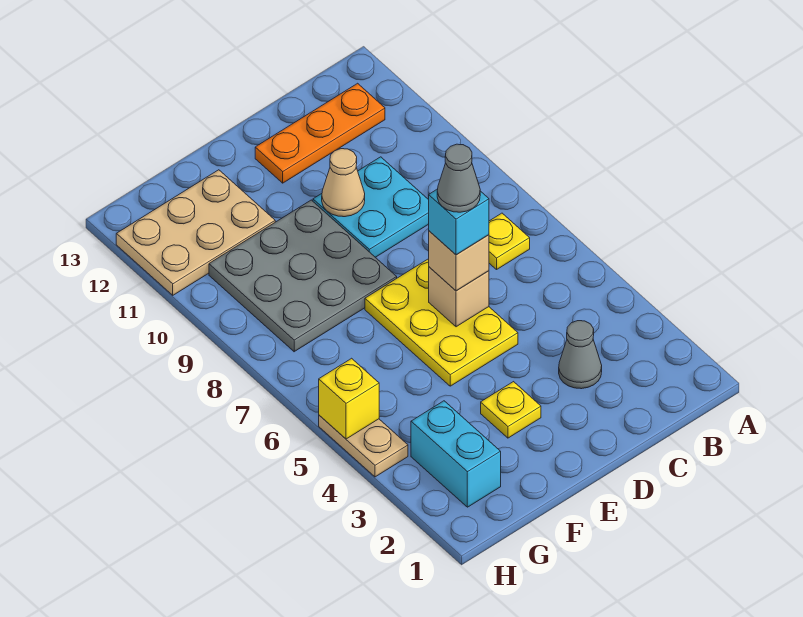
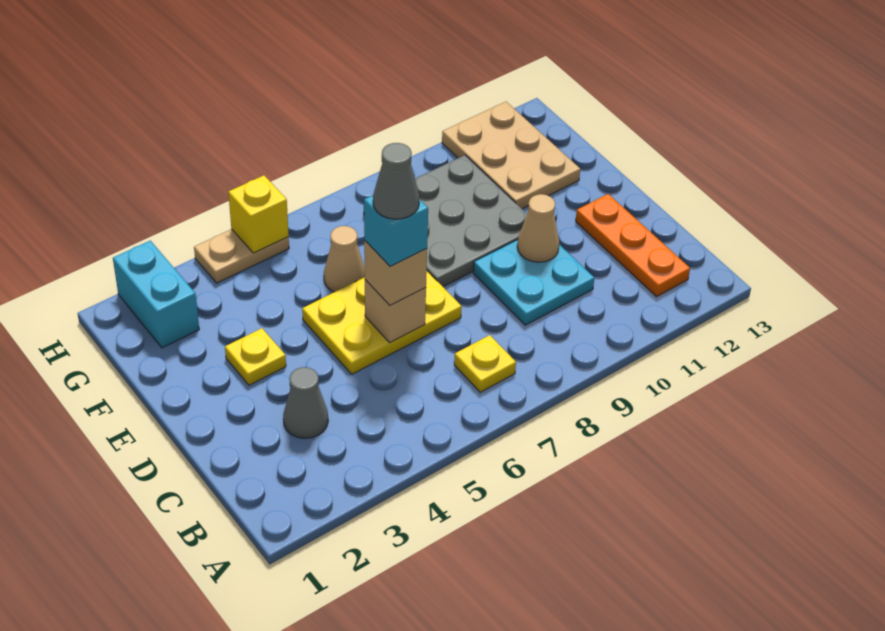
none -> tan cone F6 level 1
cyan brick G2:G3 level 1 -> cyan brick G2:H2 level 1

